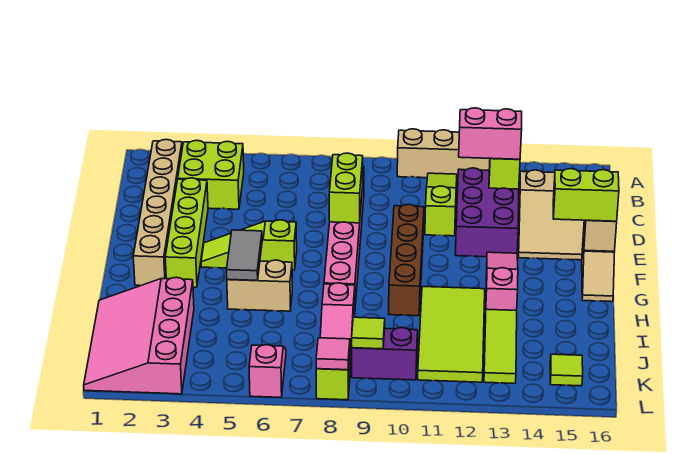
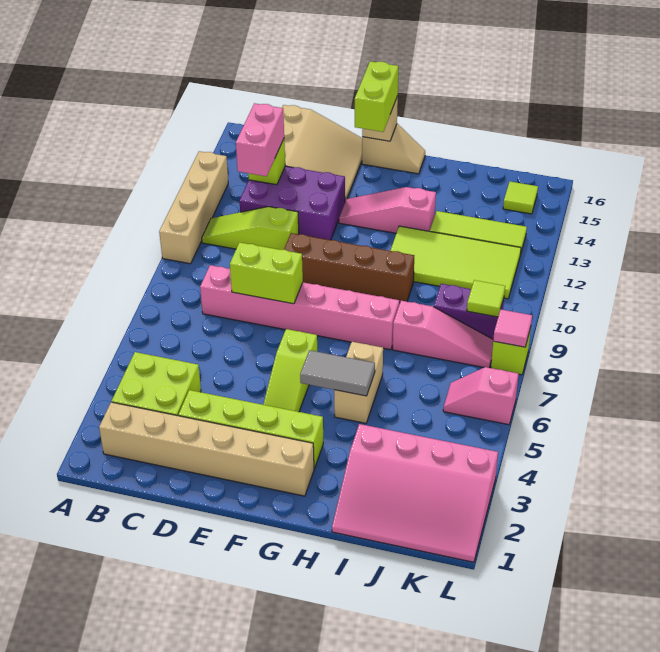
purple brick K9:K10 level 1 -> purple brick J9:K9 level 1

